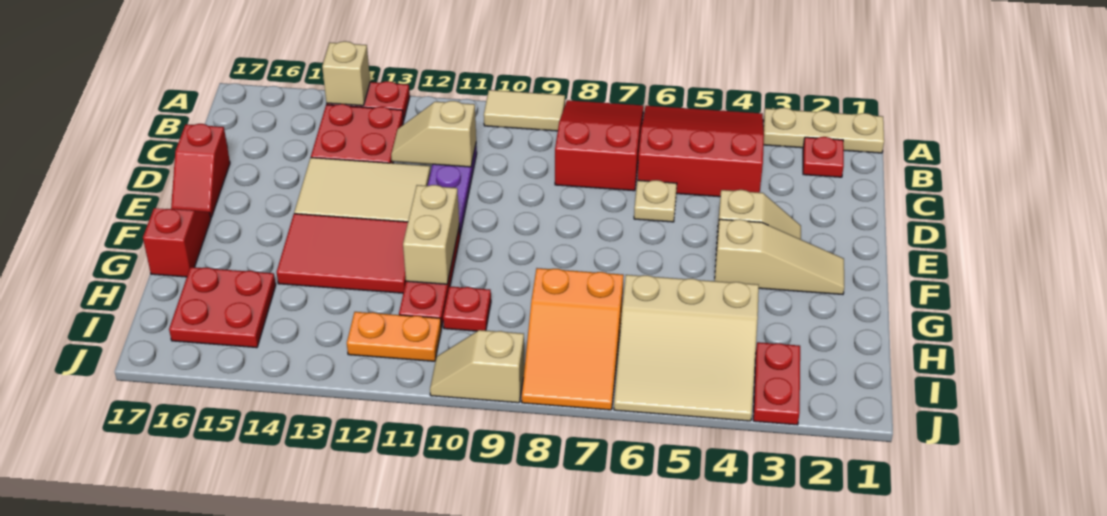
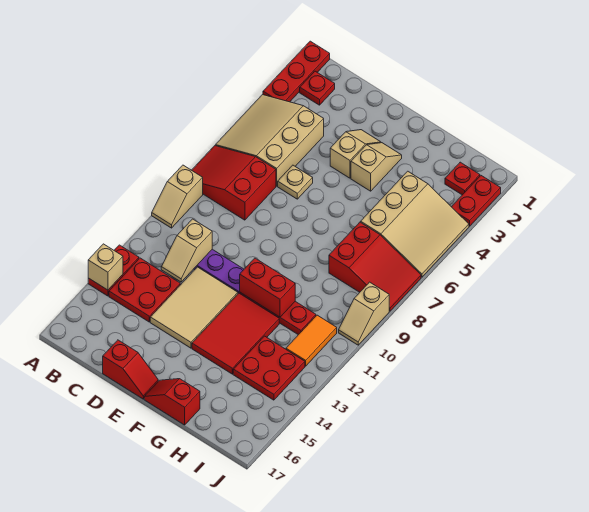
tan plate A1:A3 level 1 -> red plate A1:A3 level 1
red slope A4:C6 level 1 top C -> tan slope A4:C6 level 1 top C
tan tile A9:A10 level 1 -> tan slope A9:A10 level 1 top 9
tan slope F2:F4 level 1 top 4 -> tan slope F3:F4 level 1 top 4
tan brick F11:G11 level 2 -> red brick F11:G11 level 2
orange slope H7:J8 level 1 top H -> red slope H7:J8 level 1 top H
red plate H10 level 1 -> red plate I2 level 1
red plate H15:I16 level 1 -> red plate H13:I14 level 1
red plate I3:J3 level 1 -> red plate J2:J3 level 1
orange plate I11:I12 level 1 -> orange tile I11:I12 level 1

